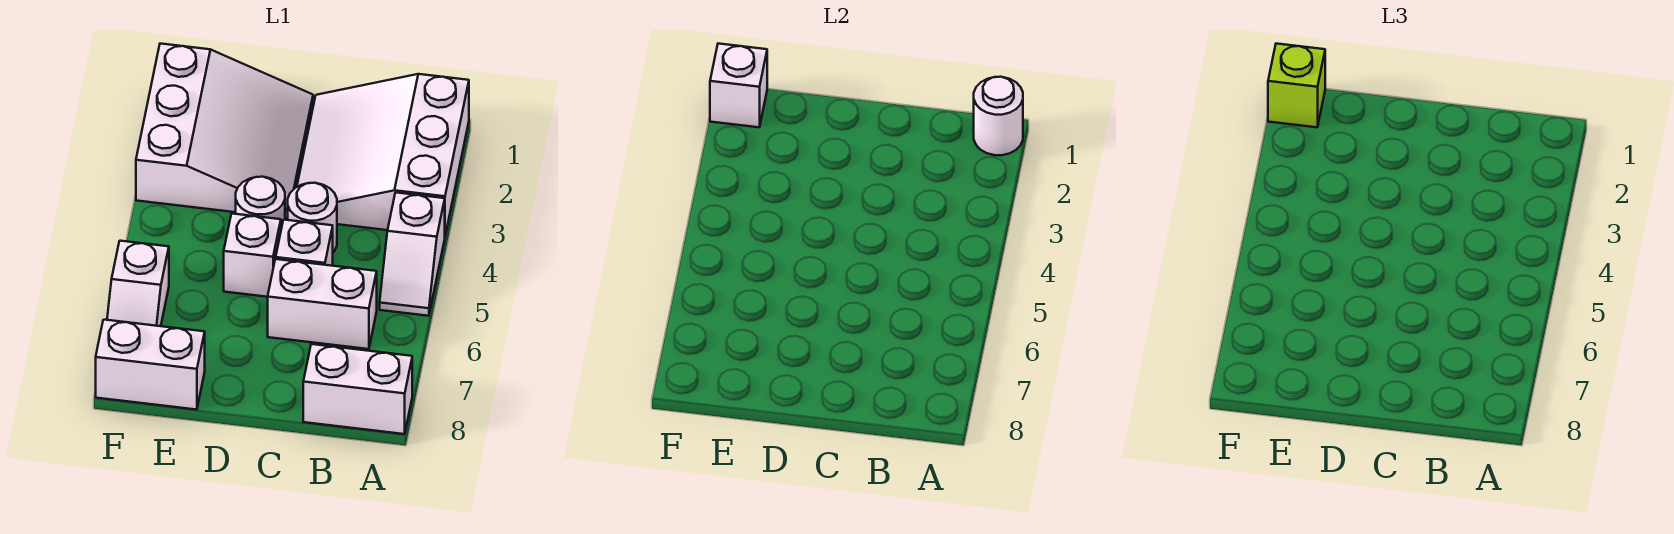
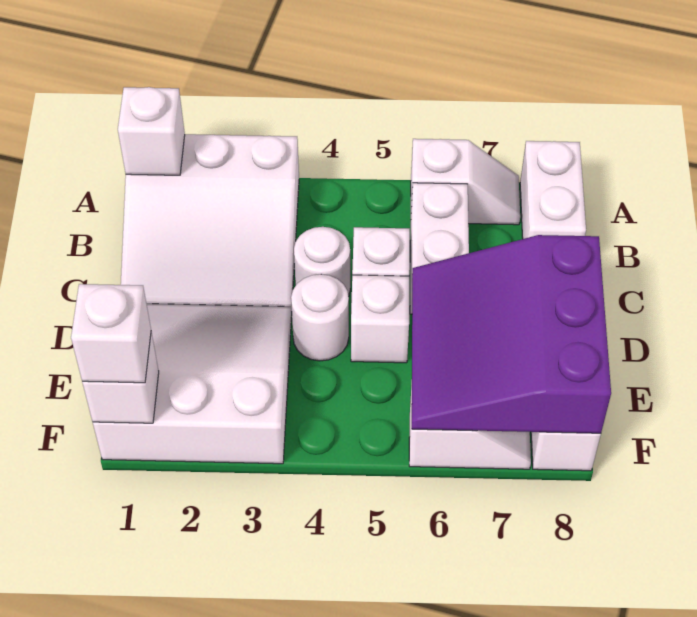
white round brick A1 level 2 -> white brick A1 level 2
white slope A4:A5 level 1 top 4 -> white slope A6:A7 level 1 top 6
none -> purple slope D6:F8 level 2 top 8
lime brick F1 level 3 -> white brick F1 level 3

